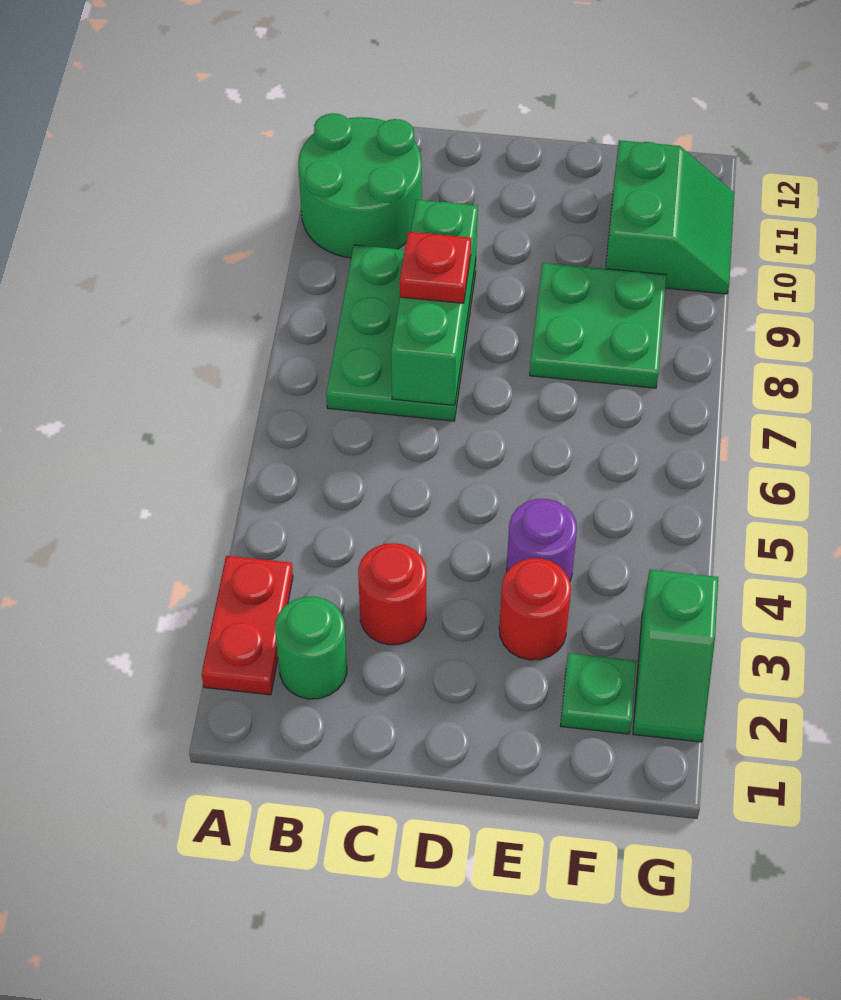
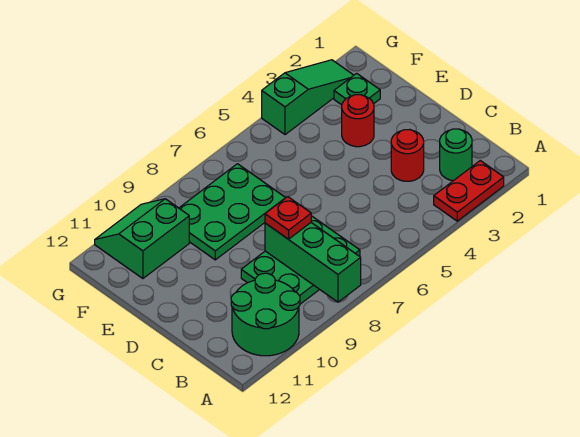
green brick C7:C9 level 2 -> green brick A8:C8 level 2
purple round brick E4 level 1 -> none
green plate E8:F9 level 1 -> green plate E7:F9 level 1
green slope G2:G3 level 1 top 3 -> green slope G2:G4 level 1 top 4

